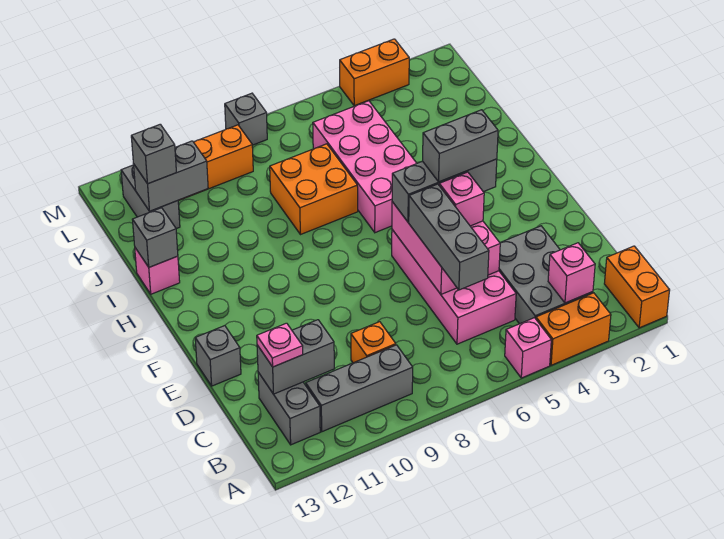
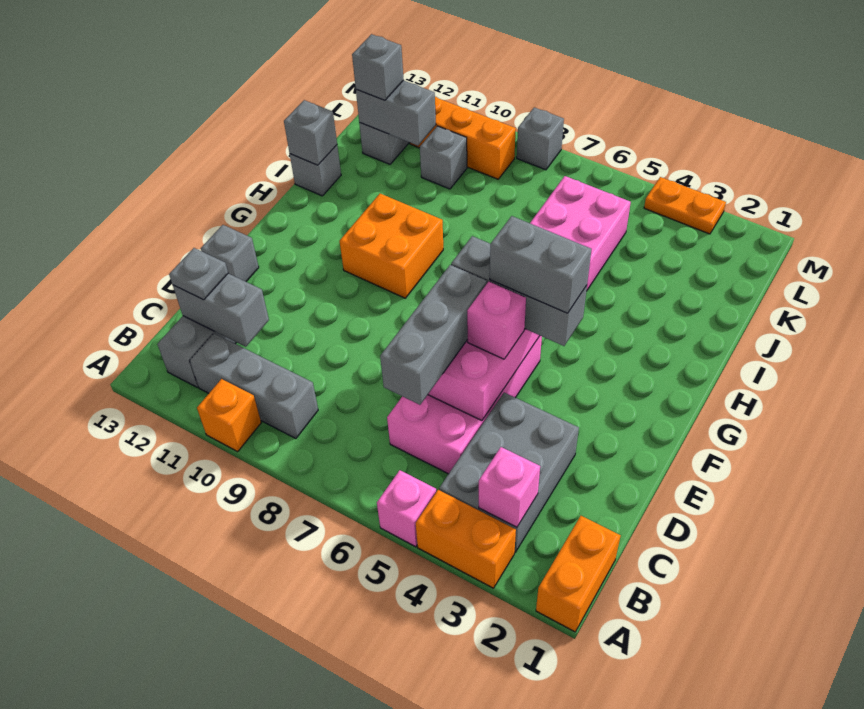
orange brick C9 level 1 -> orange brick A10 level 1
pink plate C12 level 3 -> grey plate C12 level 3
orange brick I7:J8 level 1 -> orange brick G9:H10 level 1
pink brick I13 level 1 -> grey brick I13 level 1
none -> grey brick K10 level 1
orange brick M3:M4 level 1 -> orange plate M3:M4 level 1

